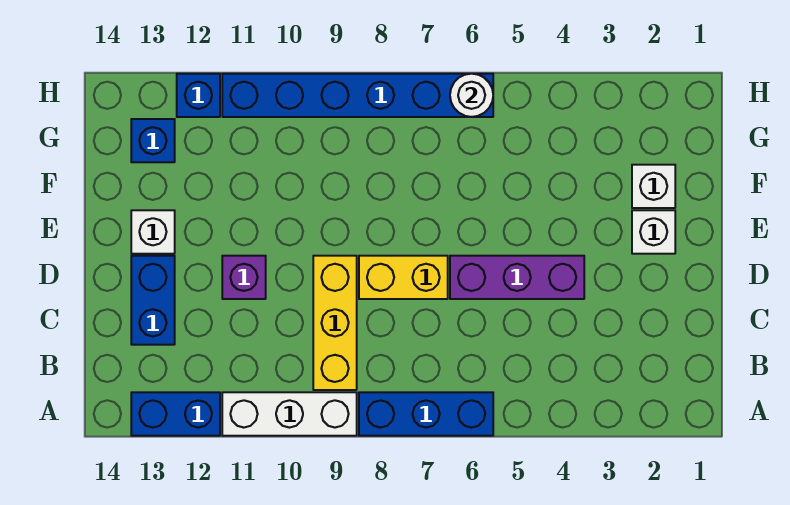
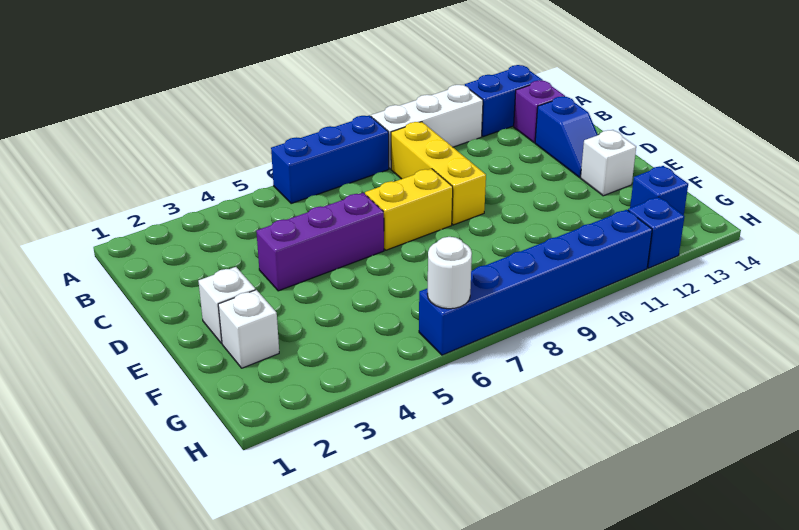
blue brick C13:D13 level 1 -> blue slope C13:D13 level 1 top C
purple brick D11 level 1 -> purple brick B13 level 1

